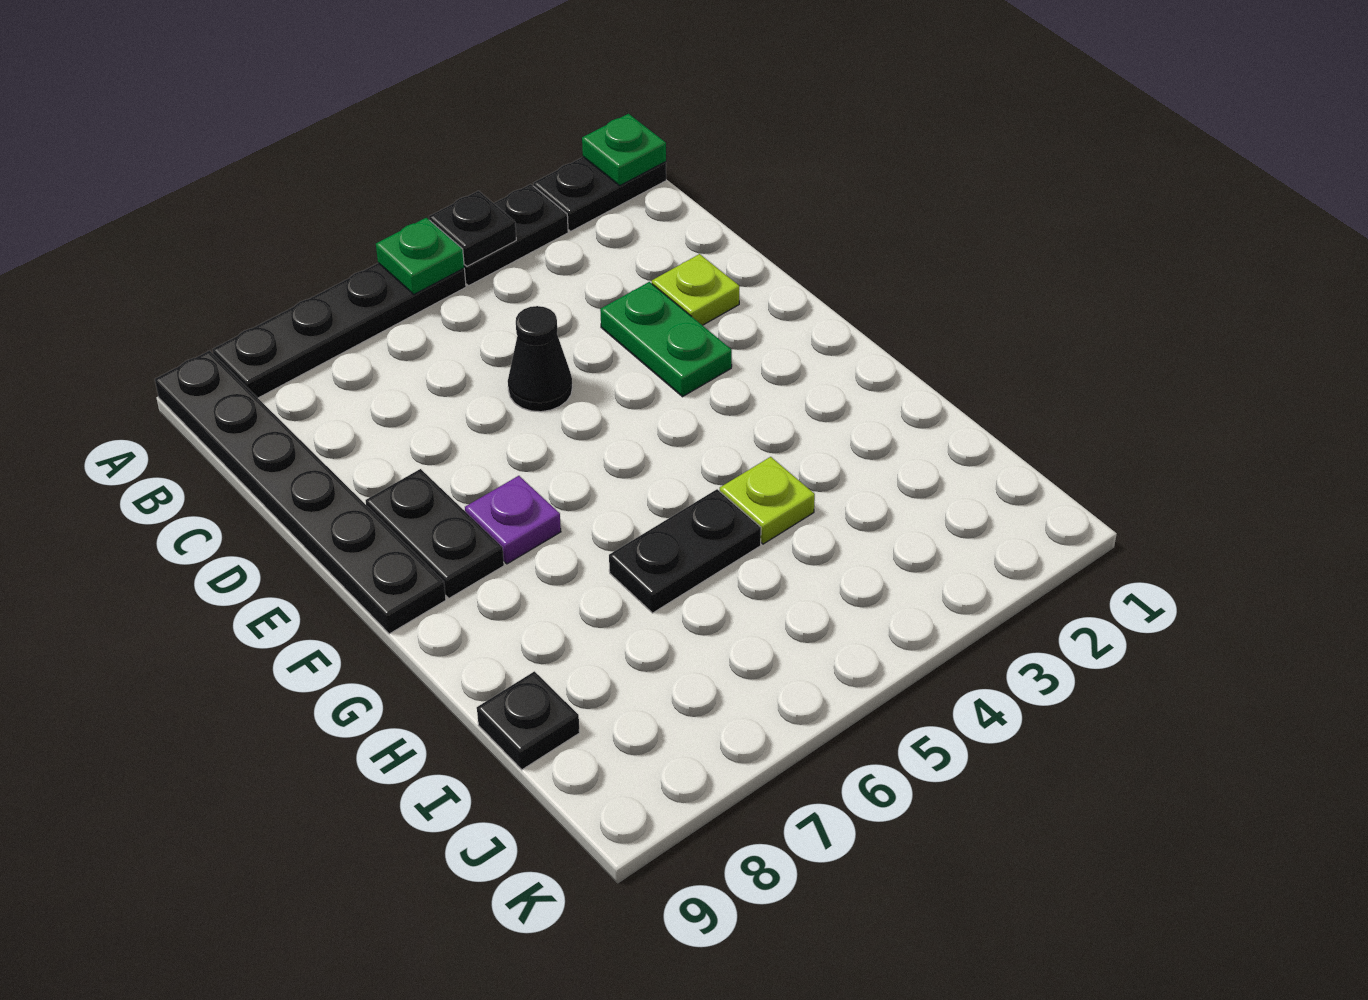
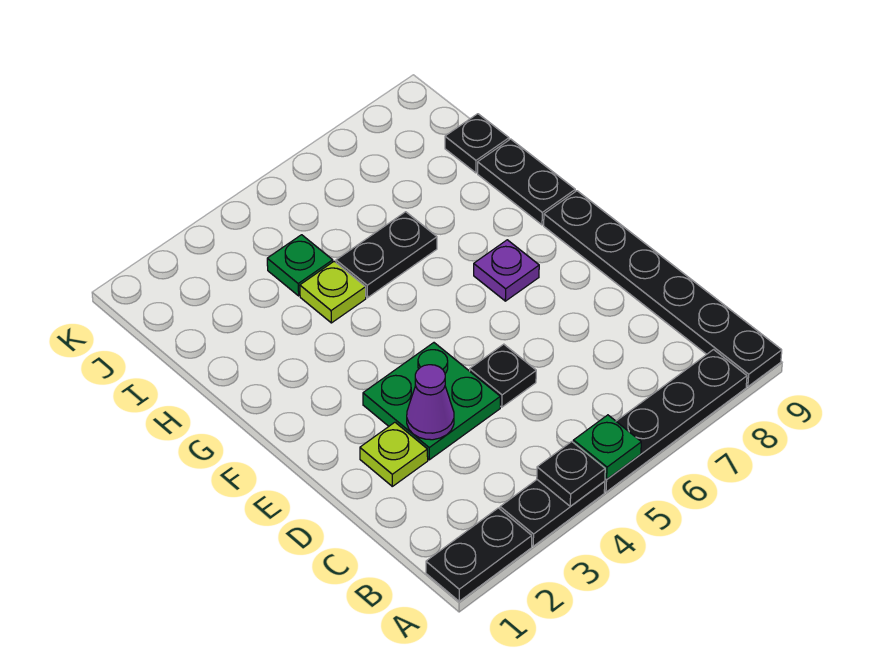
green plate A1 level 2 -> green plate I4 level 1
green plate D3:E3 level 1 -> green plate D3:E4 level 1
none -> purple cone D3 level 2
black cone D5 level 1 -> black plate D5 level 1
black plate E8:F8 level 1 -> black plate G9:H9 level 1

